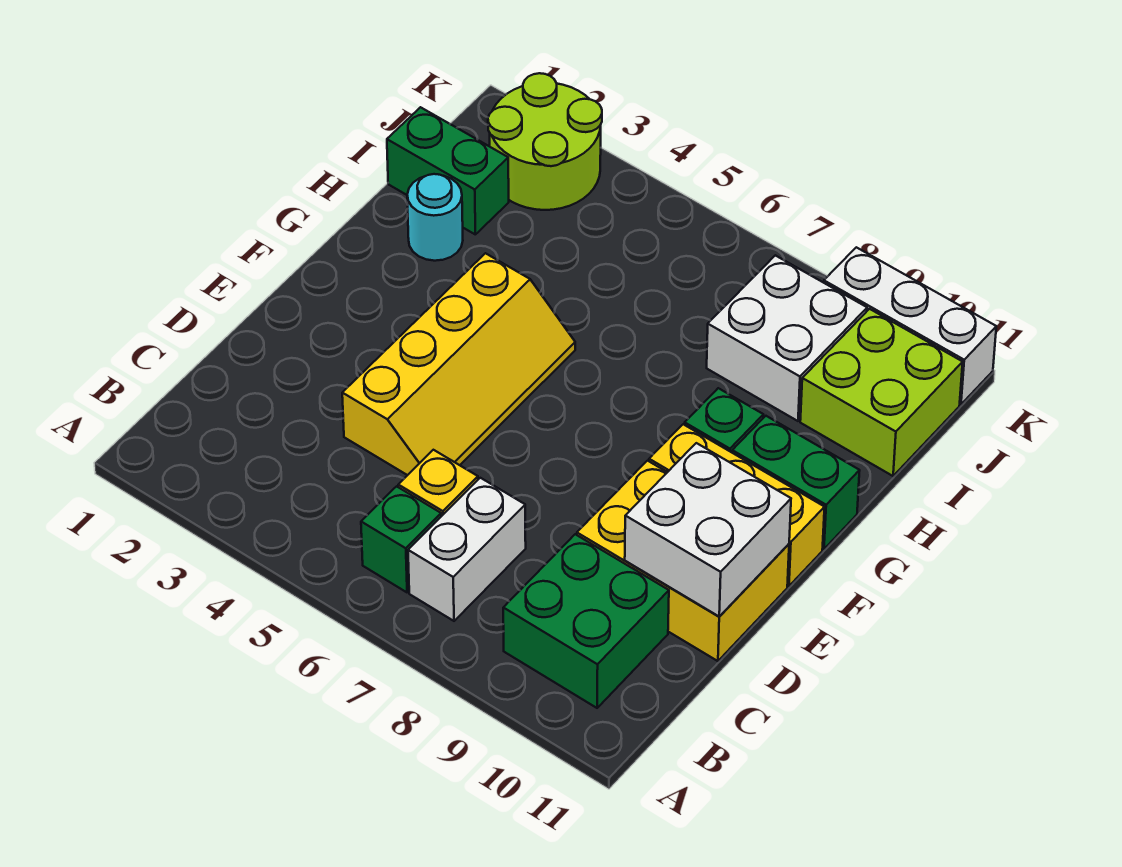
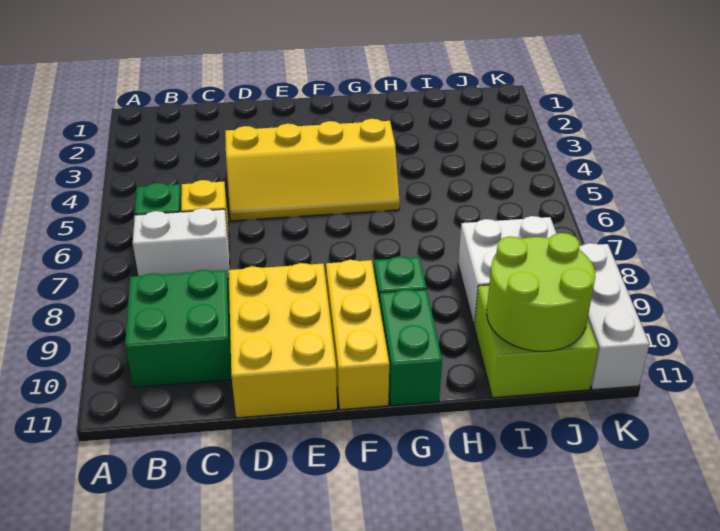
white brick D10:E11 level 2 -> none
cyan round brick H2 level 1 -> none
green brick I1:I2 level 1 -> none
lime round brick J2:K3 level 1 -> lime round brick I10:J11 level 2

